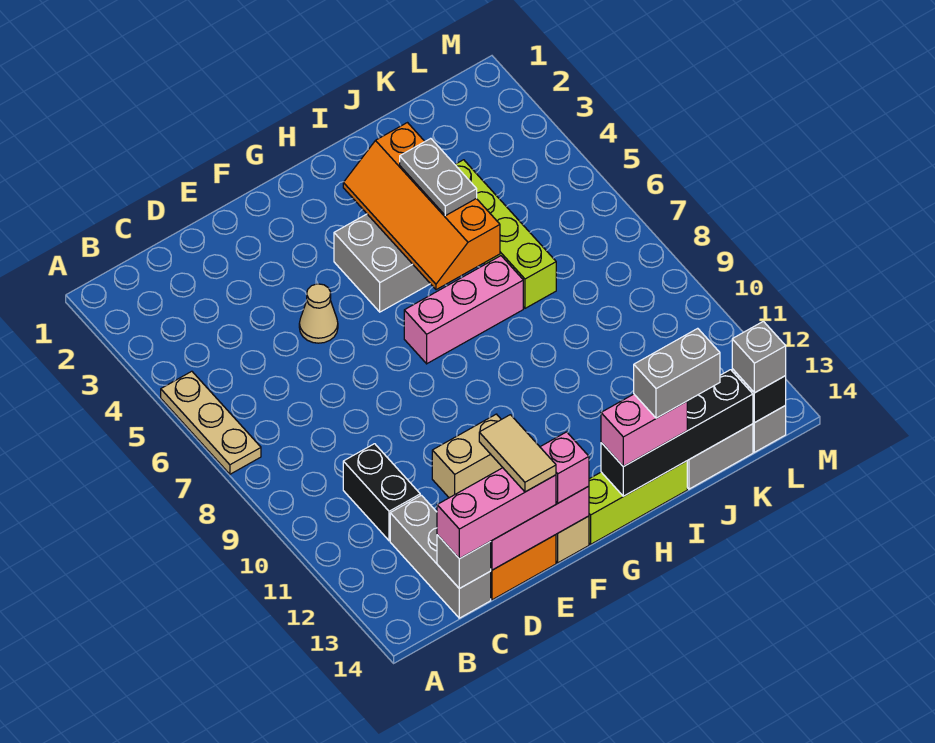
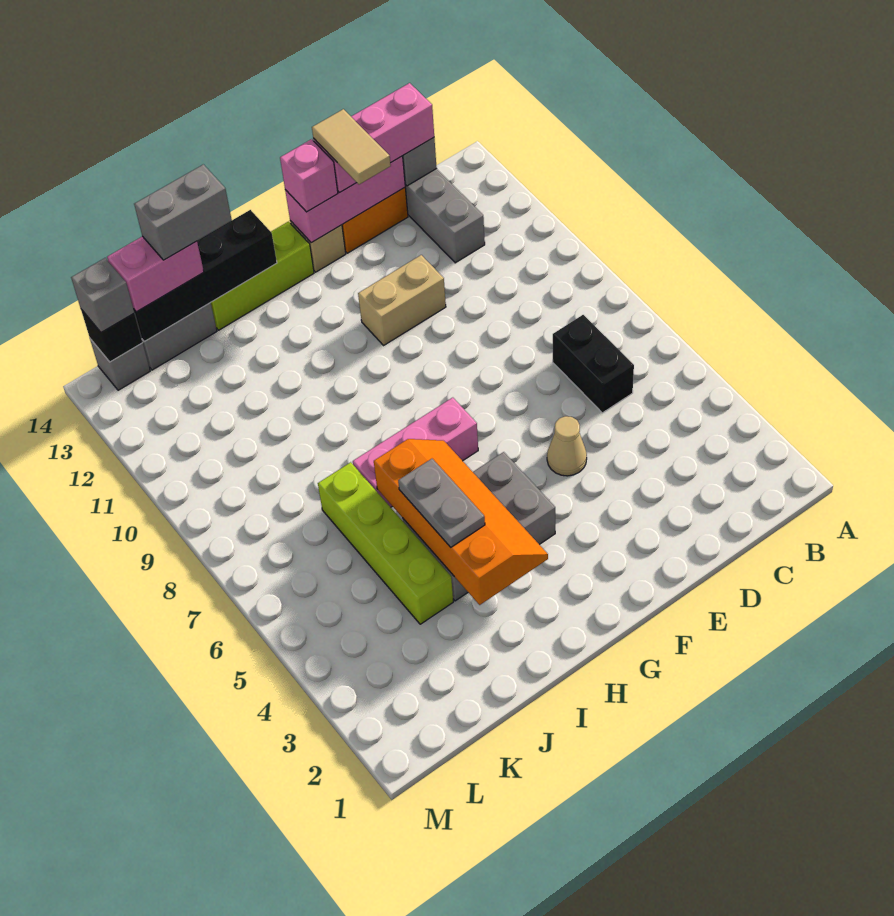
tan plate A5:A7 level 1 -> none
black brick C10:C11 level 1 -> black brick C6:C7 level 1
pink brick H14:I14 level 3 -> pink brick J14:K14 level 3

